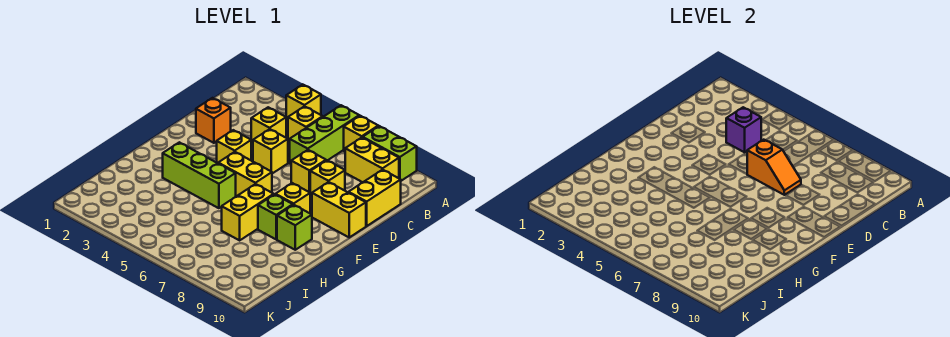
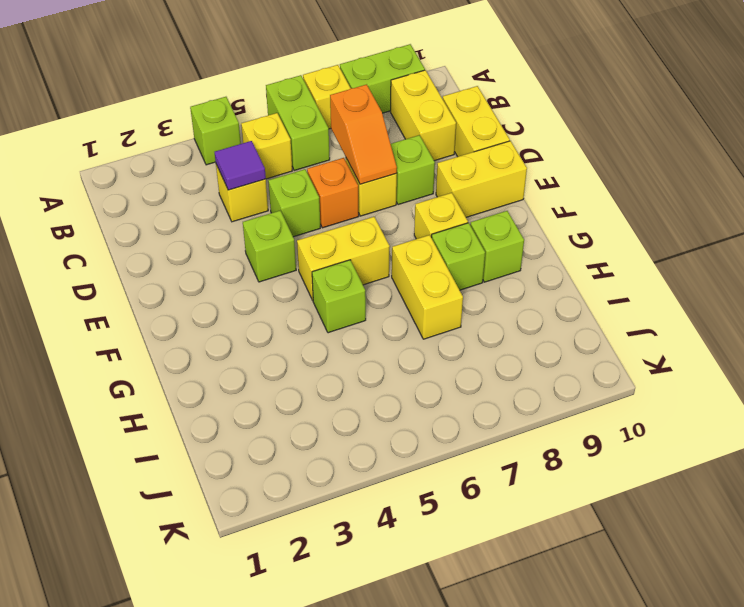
yellow brick A4 level 1 -> lime brick A4 level 1
lime brick A6:C6 level 1 -> lime brick A6:B6 level 1
yellow brick B8:B9 level 1 -> yellow brick B9:C9 level 1
purple brick C4 level 2 -> purple tile C4 level 2
orange brick D2 level 1 -> orange brick D6 level 1
yellow brick D5 level 1 -> lime brick D5 level 1
orange slope D6:D7 level 2 top 6 -> orange slope C7:D7 level 2 top C
yellow brick D8 level 1 -> lime brick D8 level 1
yellow brick E4 level 1 -> lime brick E4 level 1
lime brick G3:G5 level 1 -> lime brick G5 level 1

